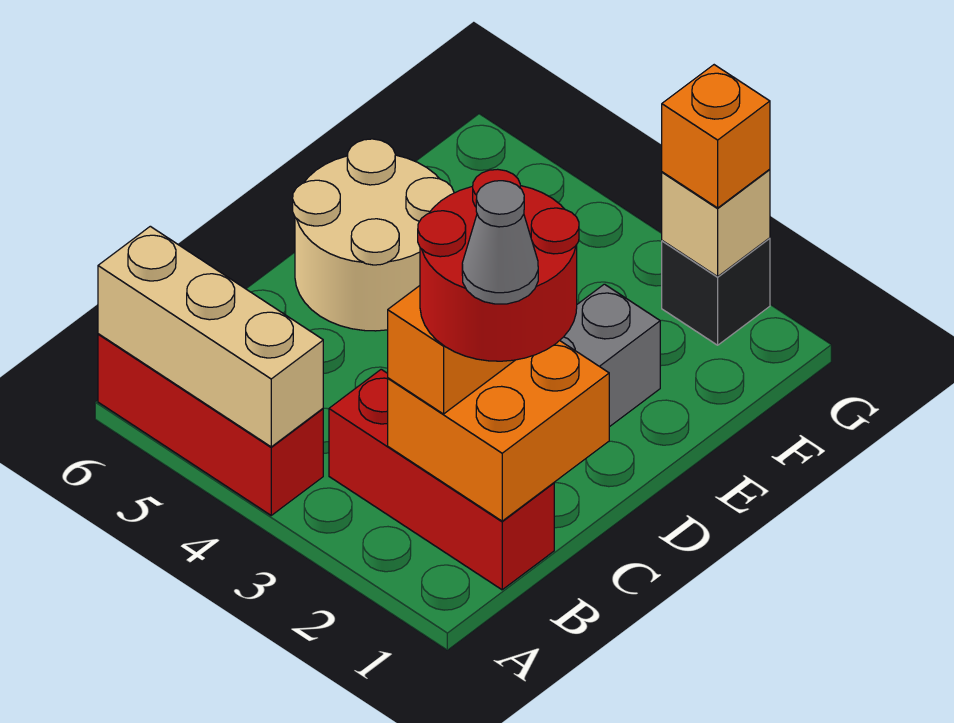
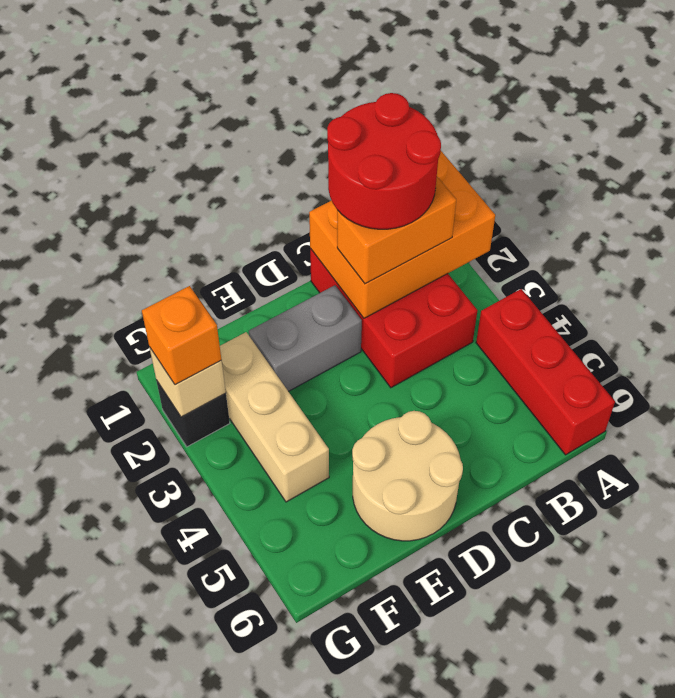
tan brick A4:A6 level 2 -> tan brick F2:F4 level 1
red brick B1:B3 level 1 -> red brick B1:C3 level 1
orange brick B1:C2 level 2 -> orange brick A1:C2 level 2
grey cone B1 level 5 -> none

